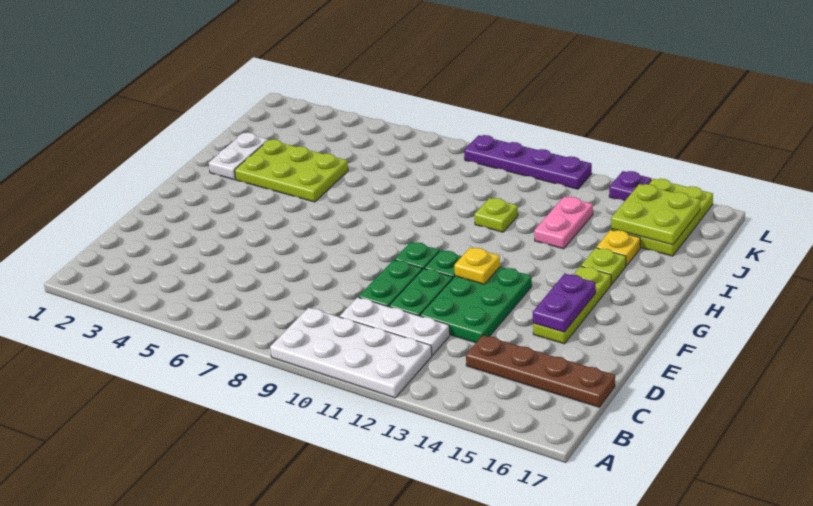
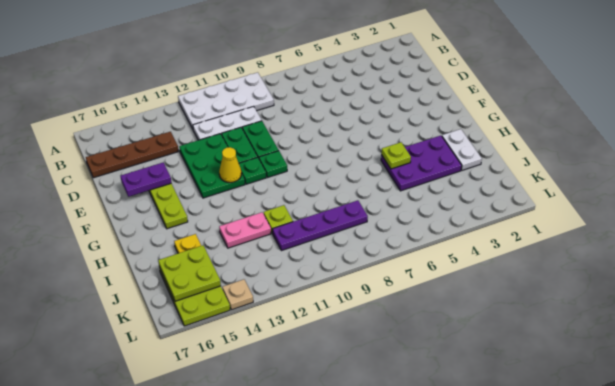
purple plate E15:F15 level 2 -> purple plate E15:E16 level 2
yellow plate F12 level 2 -> yellow cone F12 level 2
lime plate H3:I5 level 1 -> purple plate H3:I5 level 1
lime plate H15 level 1 -> lime plate H5 level 2
pink plate I13:J13 level 1 -> pink plate I12:I13 level 1
purple plate L9:L12 level 1 -> purple plate J8:J11 level 1
purple plate L14 level 1 -> tan plate L14 level 1

